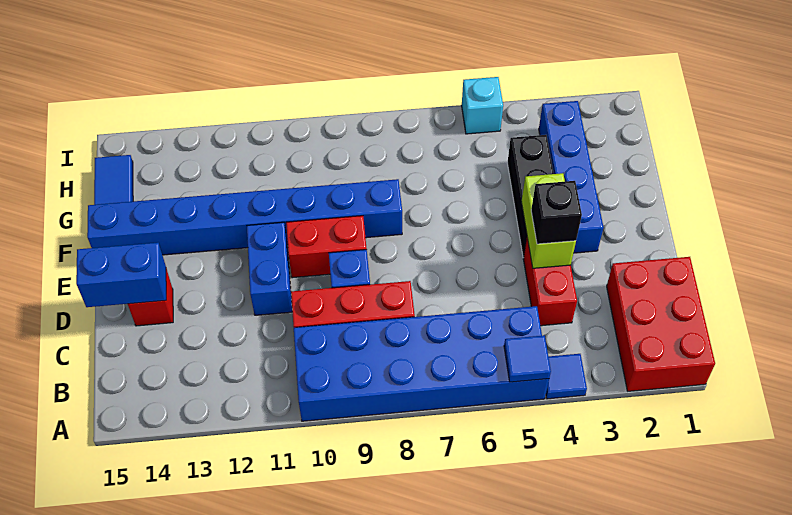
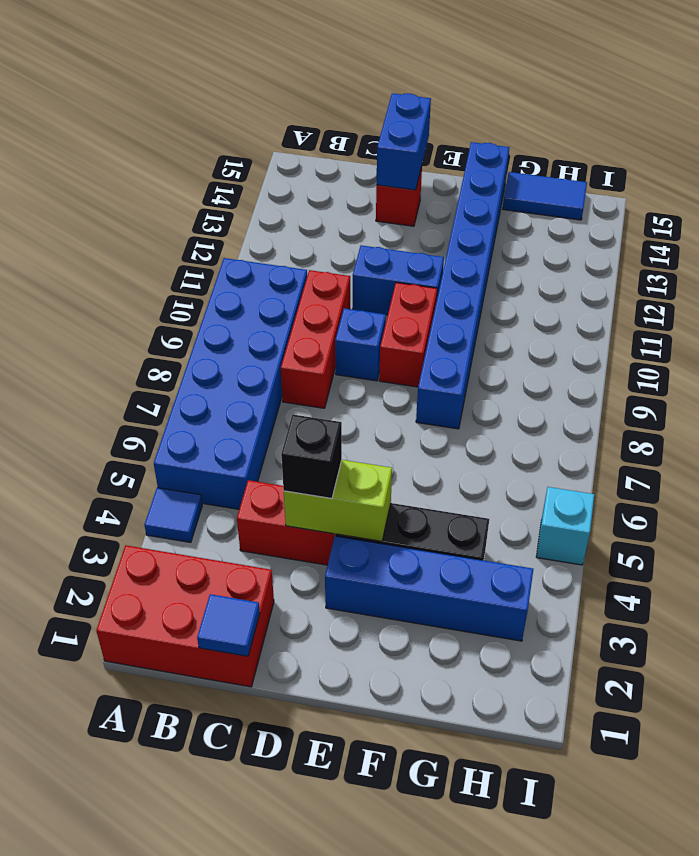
blue tile A5 level 2 -> blue tile C1 level 2

